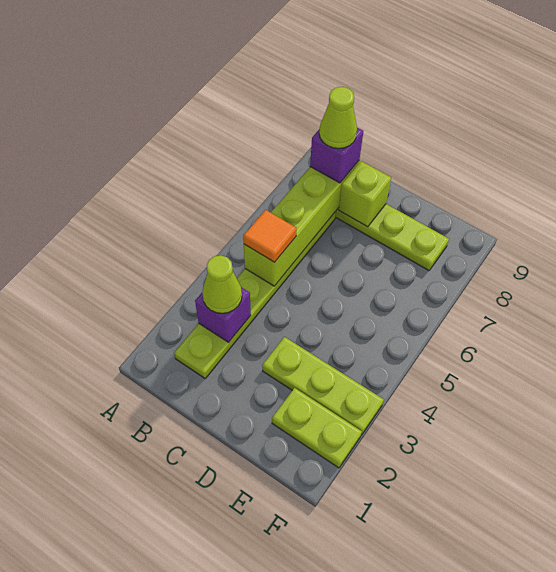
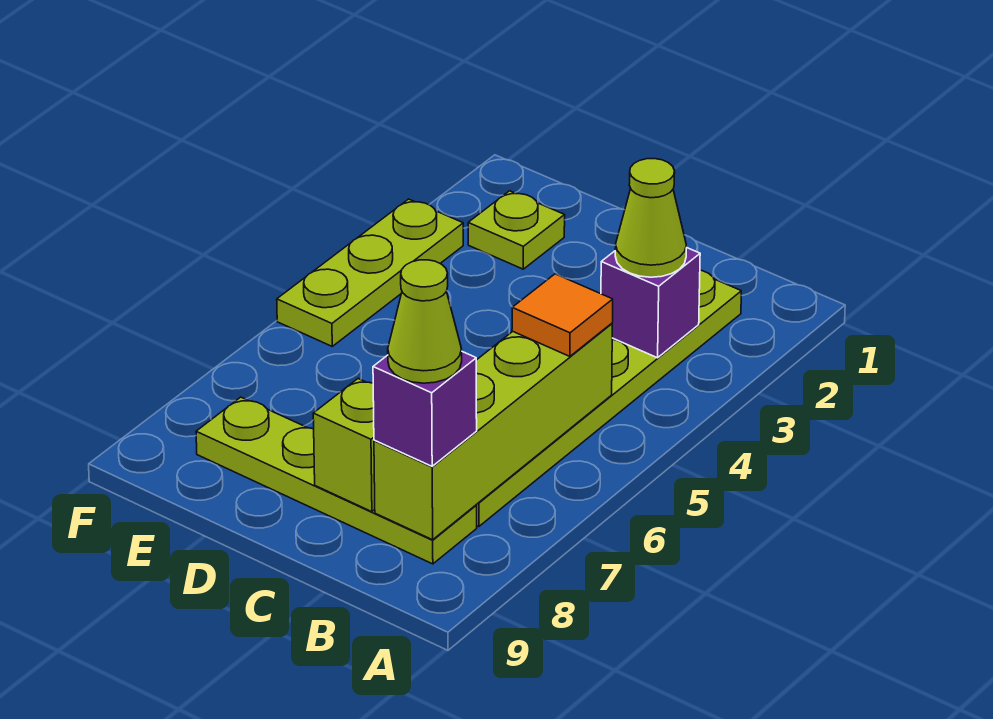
lime plate D3:F3 level 1 -> lime plate F3:F5 level 1
lime plate E2:F2 level 1 -> lime plate E2 level 1

